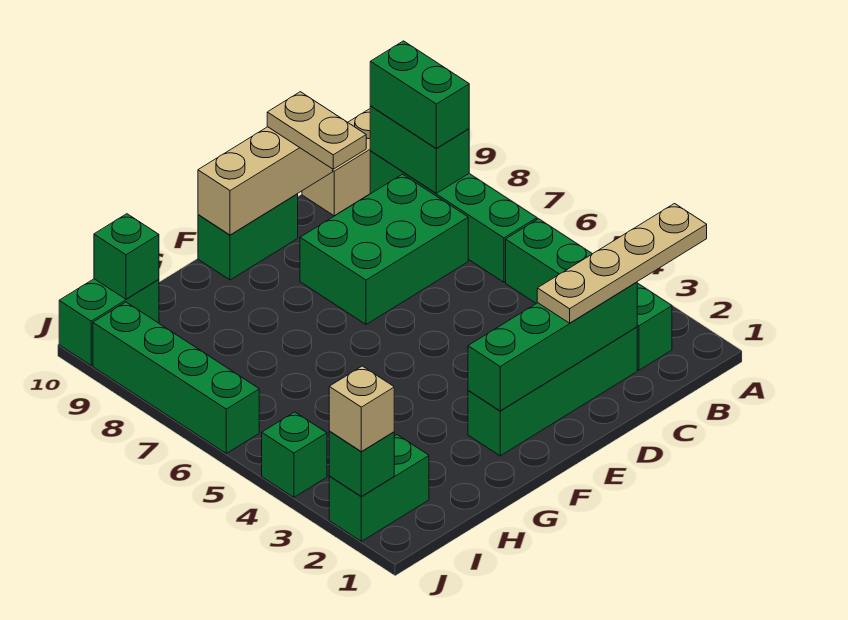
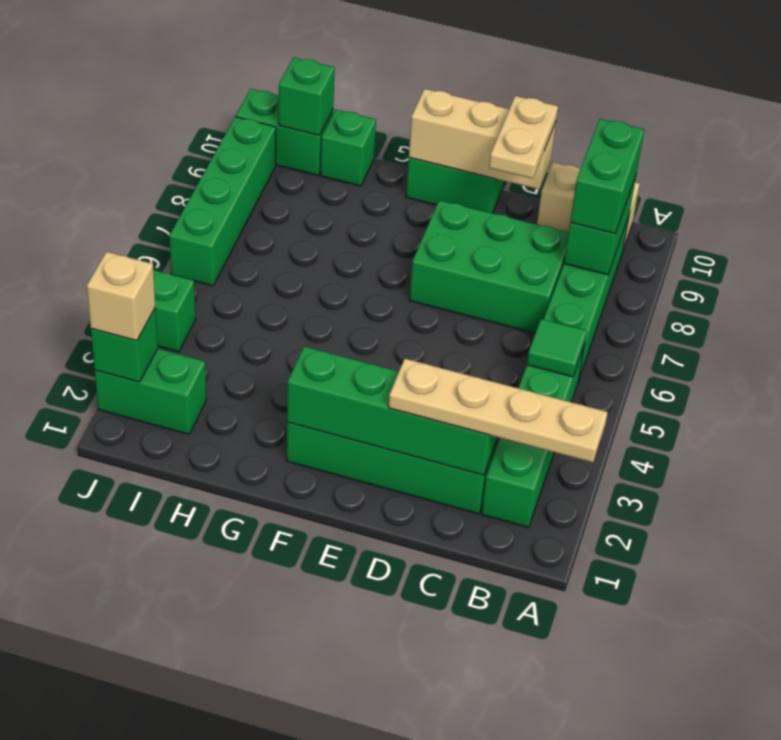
none -> green tile B5 level 2
none -> green brick H10 level 1

